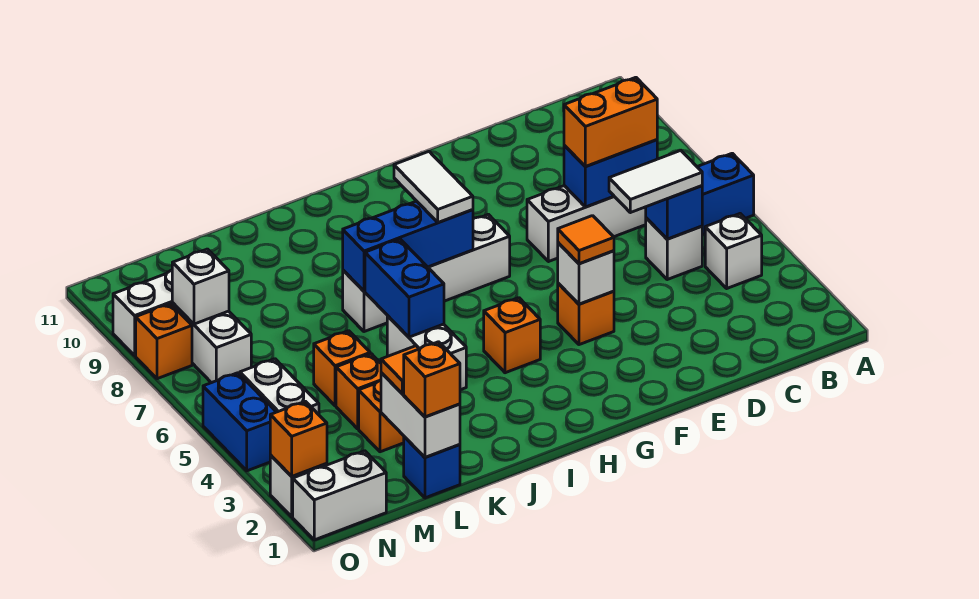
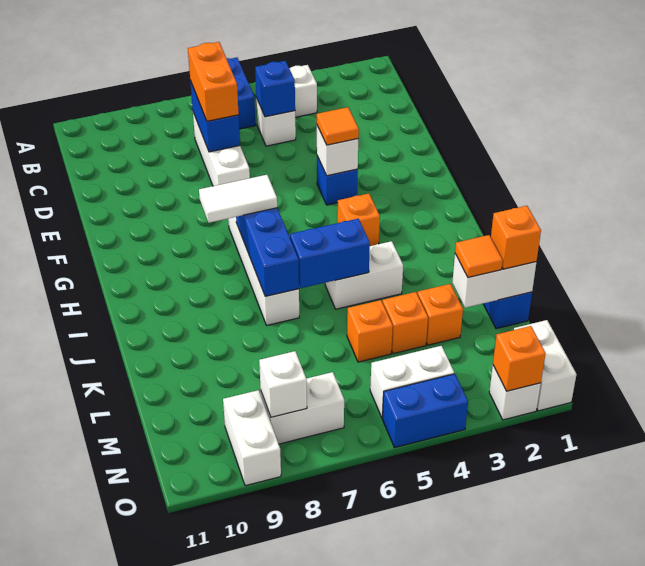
white tile C5:D5 level 3 -> none
orange brick F4 level 1 -> blue brick F4 level 1
orange brick O8 level 1 -> none

